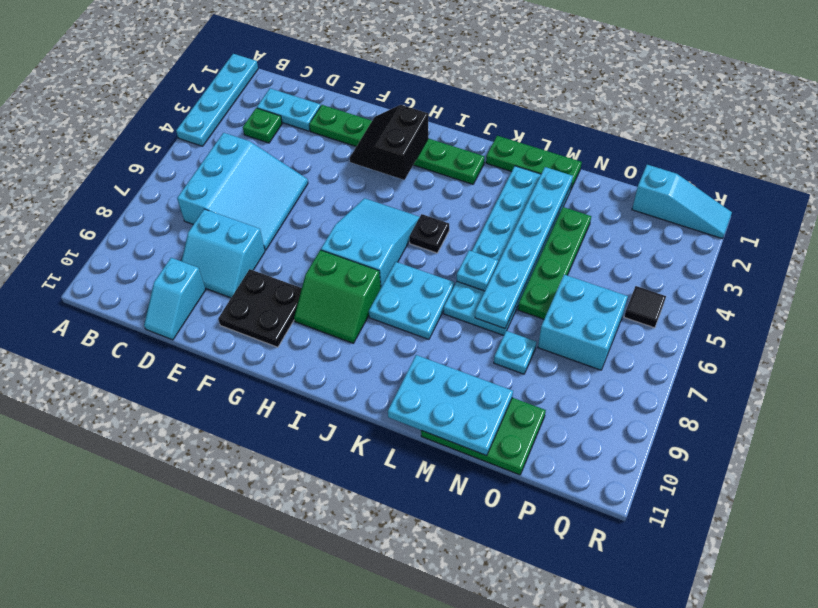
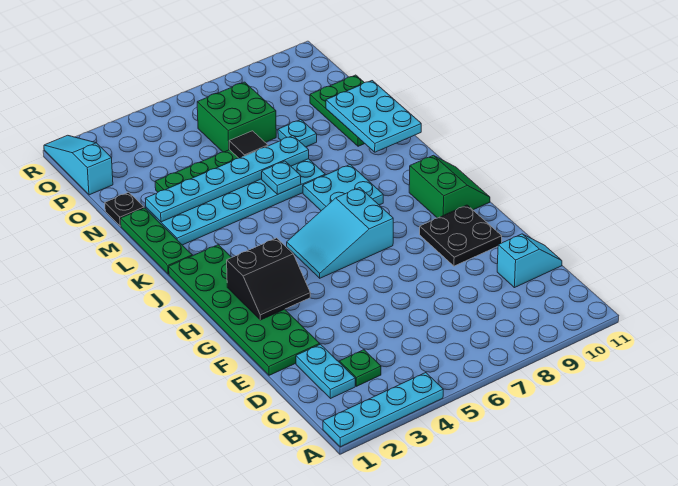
cyan slope C5:E7 level 1 top C -> none
cyan slope D8:E9 level 1 top 8 -> none
green plate E2:J2 level 1 -> green plate E1:J2 level 1
green slope H8:I9 level 1 top 8 -> green slope H10:I11 level 1 top 10
black plate J5 level 1 -> black plate N1 level 1
cyan brick O6:P7 level 1 -> green brick O6:P7 level 1
black tile Q5 level 1 -> black tile N6 level 2

